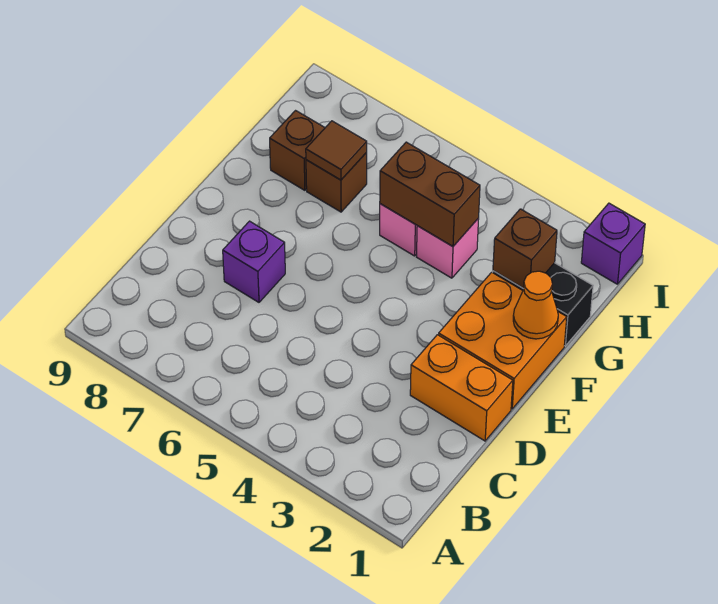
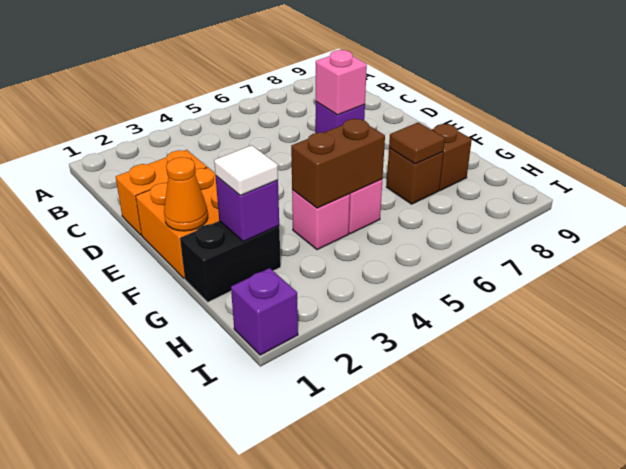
none -> pink brick D7 level 2
brown brick G2 level 2 -> purple brick G2 level 2
none -> white tile G2 level 3

